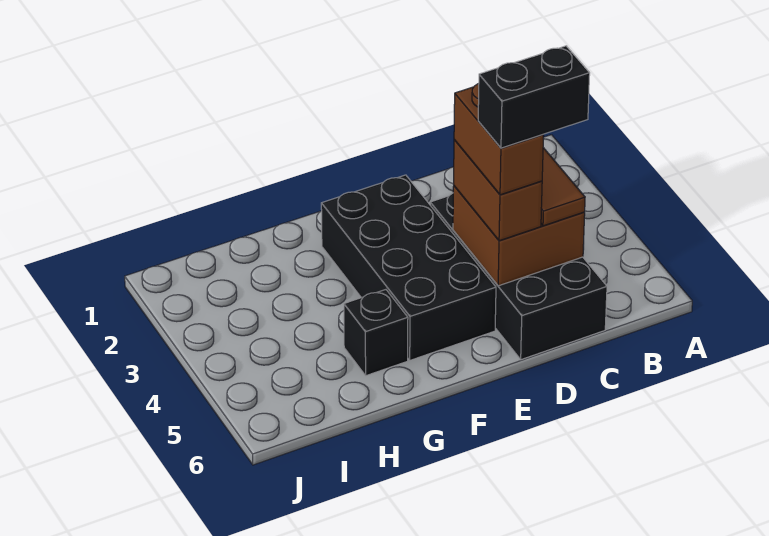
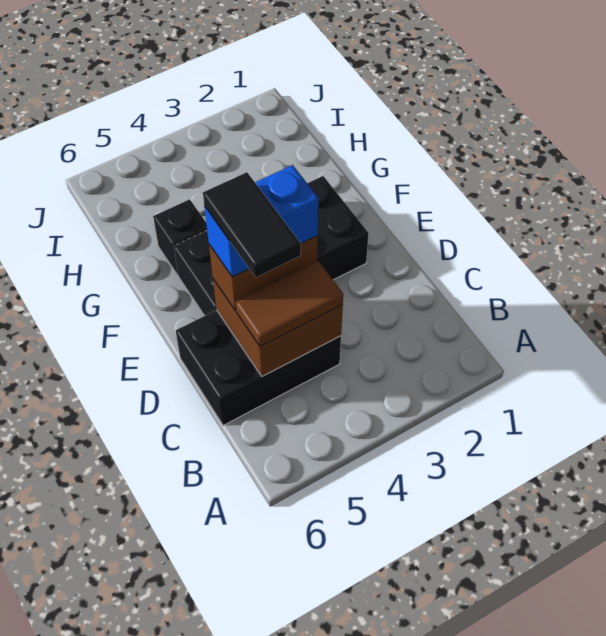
black brick C3:D6 level 1 -> black brick C4:D6 level 1
black brick C5:D5 level 5 -> black tile C5:D5 level 5
brown brick D4:D5 level 4 -> blue brick D4:D5 level 4

